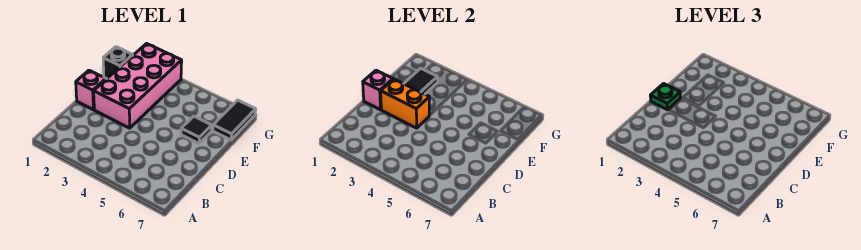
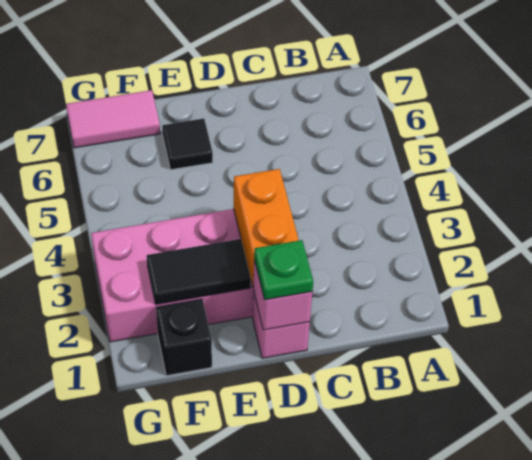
black tile F7:G7 level 1 -> pink tile F7:G7 level 1

